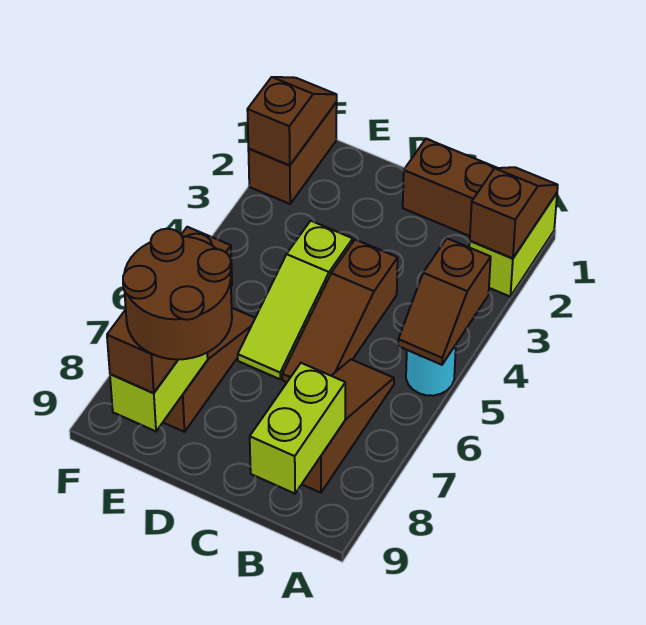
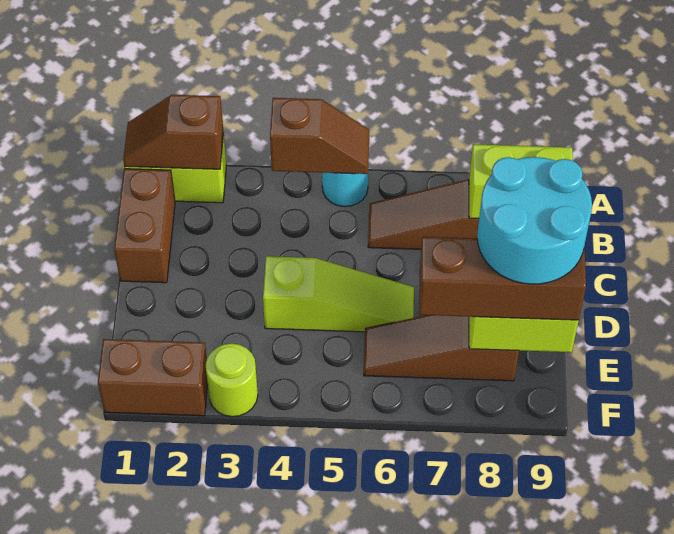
brown slope C4:C6 level 1 top 4 -> none
brown round brick D8:E9 level 4 -> cyan round brick D8:E9 level 4
brown slope F1:F2 level 2 top 2 -> none
none -> lime round brick F3 level 1

